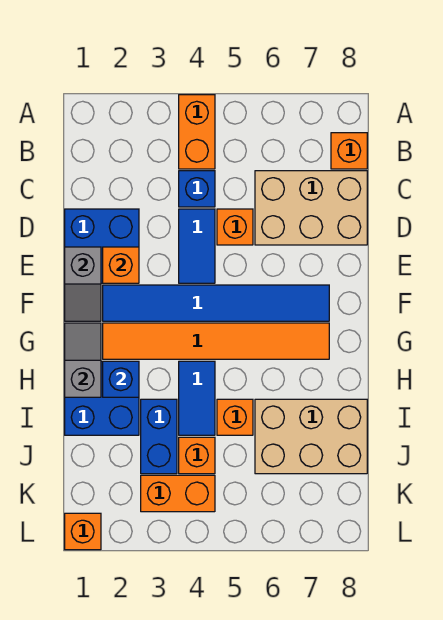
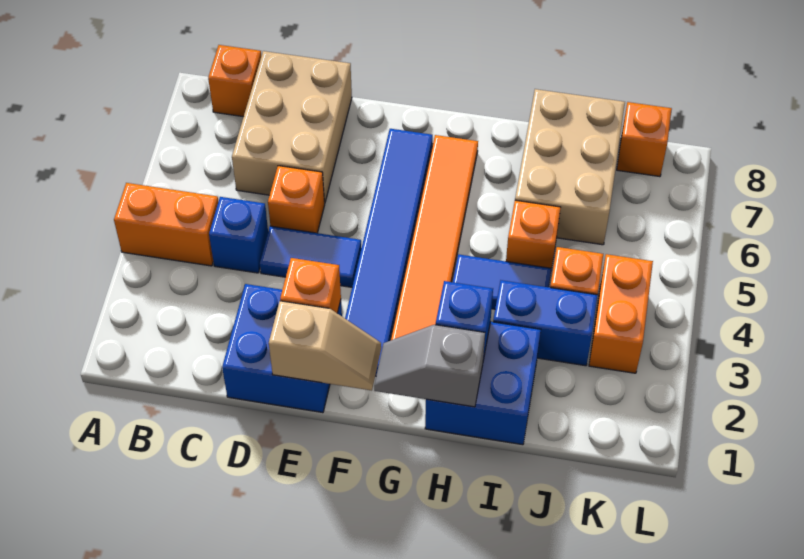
grey slope E1:F1 level 2 top E -> tan slope E1:F1 level 2 top E
orange brick L1 level 1 -> orange brick K8 level 1

